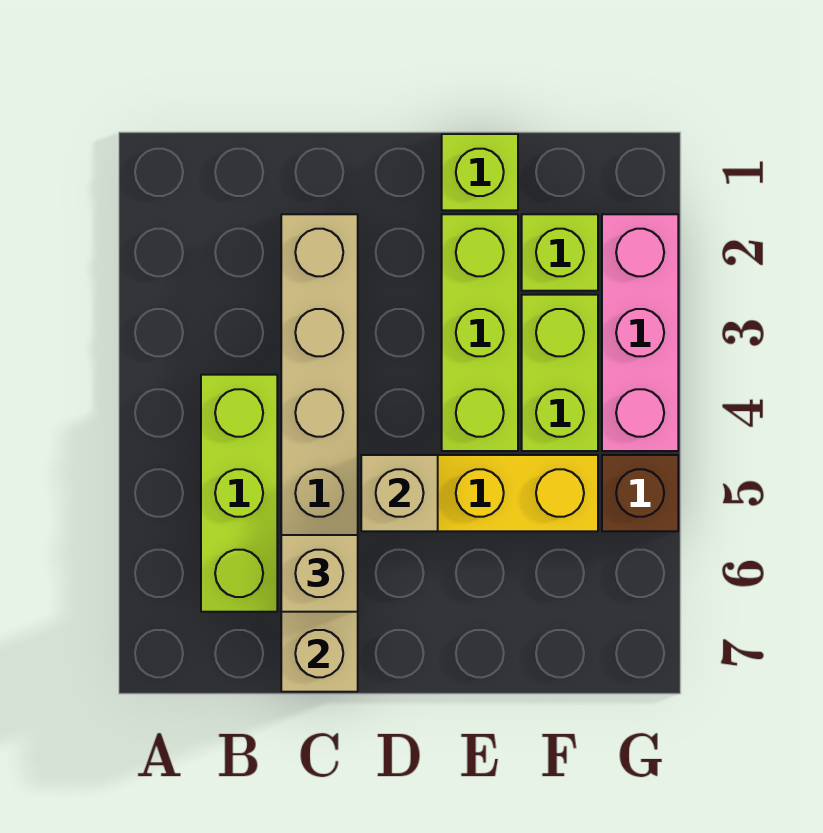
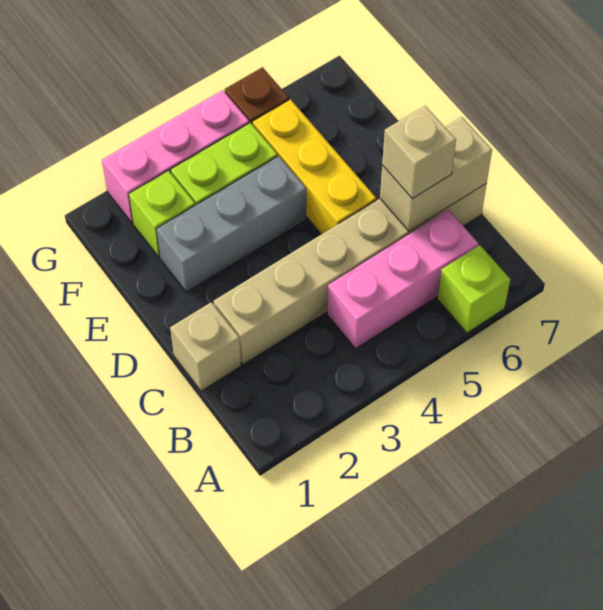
lime brick B4:B6 level 1 -> pink brick B4:B6 level 1
tan brick D5 level 2 -> tan brick C1 level 1
lime brick E1 level 1 -> lime brick A6 level 1
lime brick E2:E4 level 1 -> grey brick E2:E4 level 1

